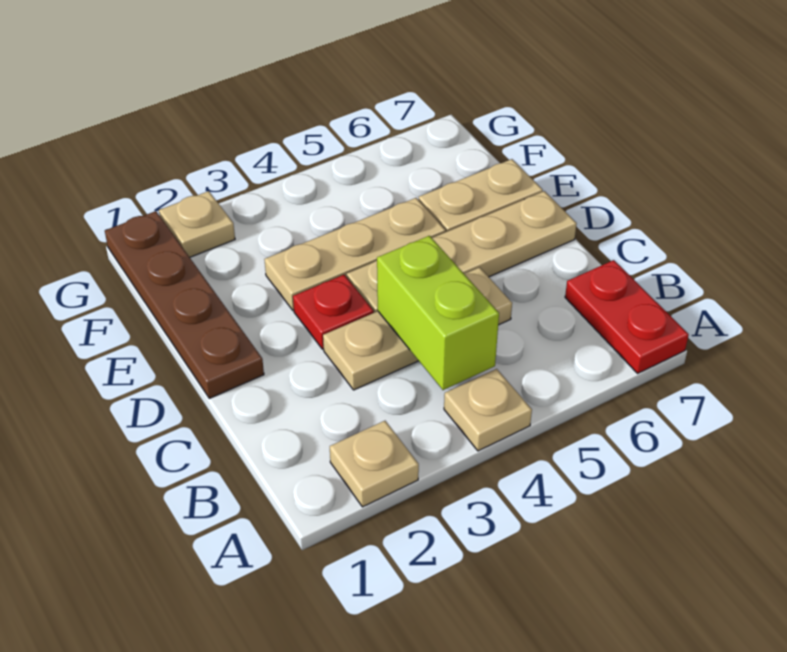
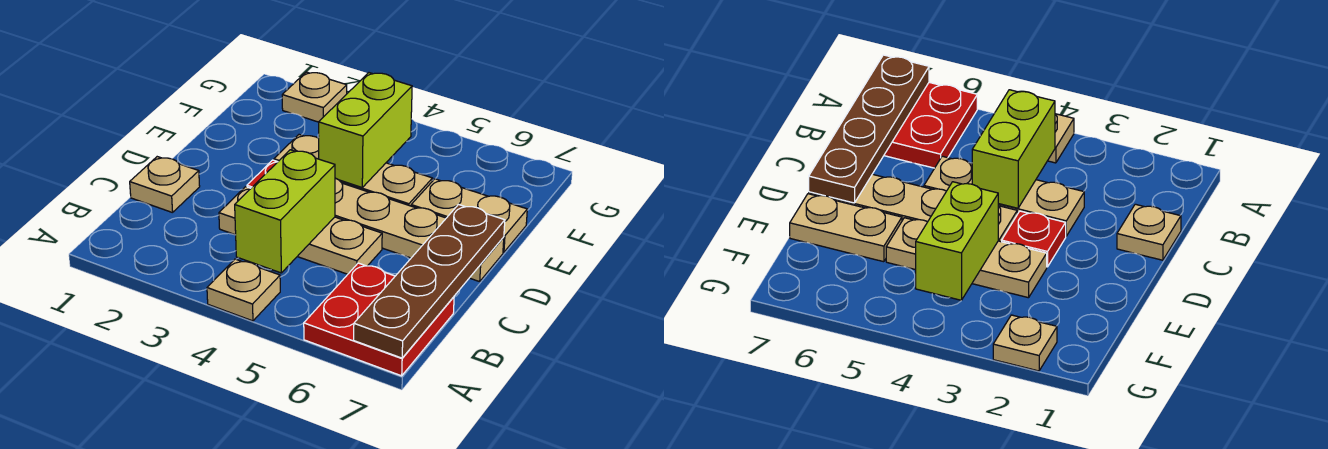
tan plate A2 level 1 -> tan plate C1 level 1
red plate A7:B7 level 1 -> red plate A6:B7 level 1
brown plate D1:G1 level 1 -> brown plate A7:D7 level 2
none -> lime brick E4:F4 level 2

